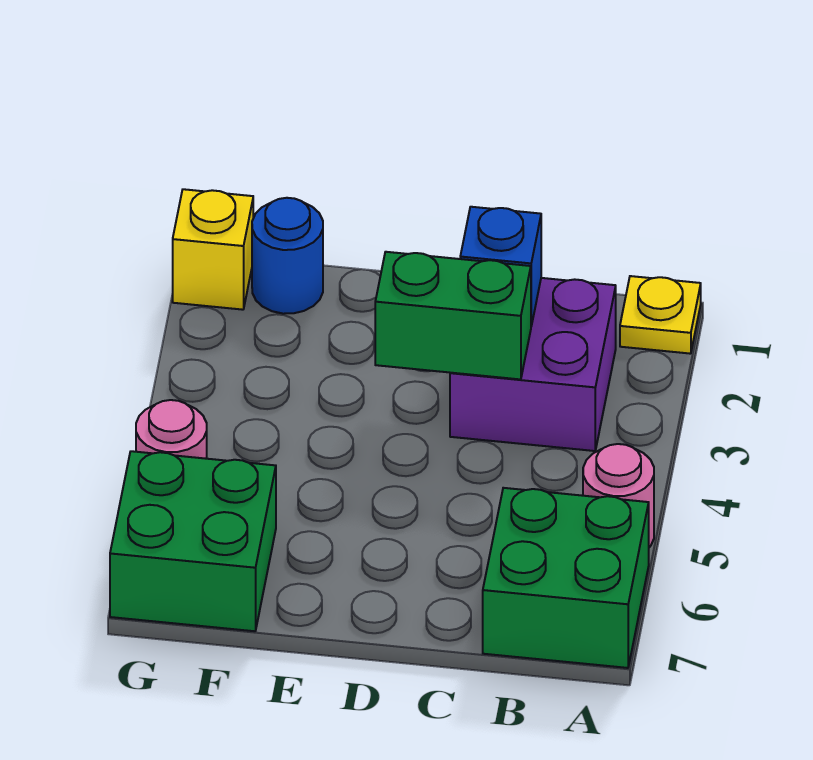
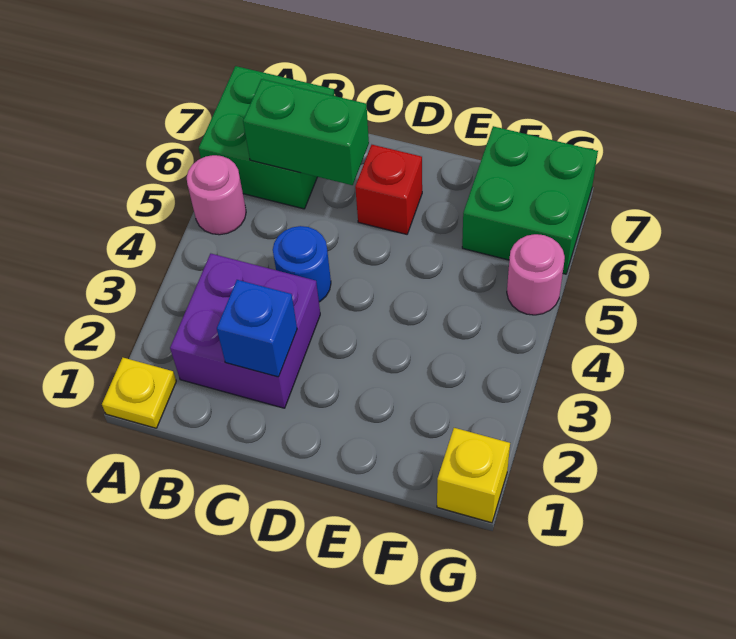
green brick C3:D3 level 2 -> green brick B6:C6 level 2
none -> red brick D6 level 1
blue round brick F1 level 1 -> blue round brick C4 level 1

